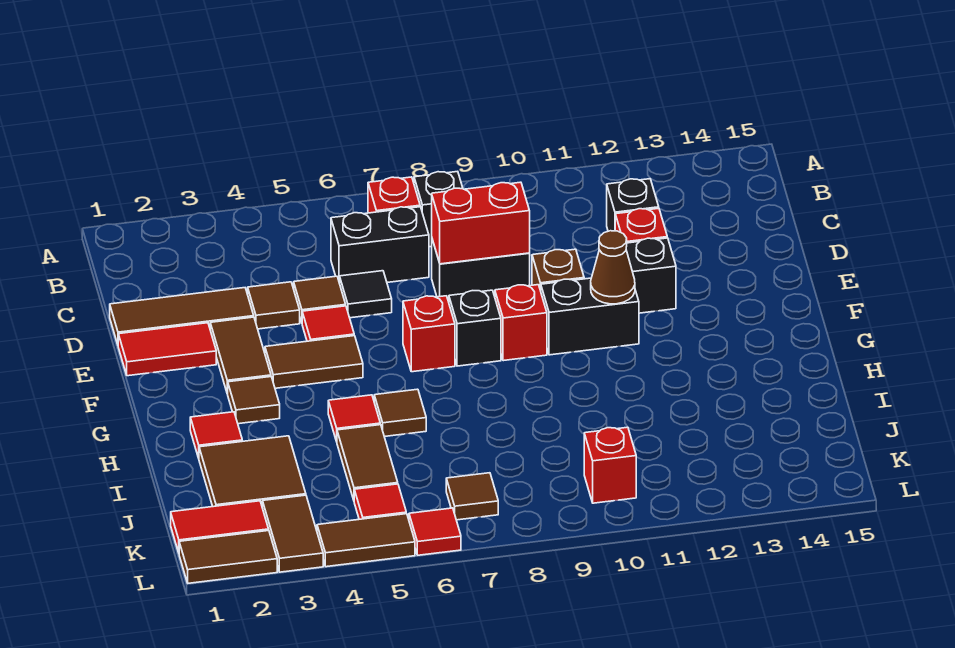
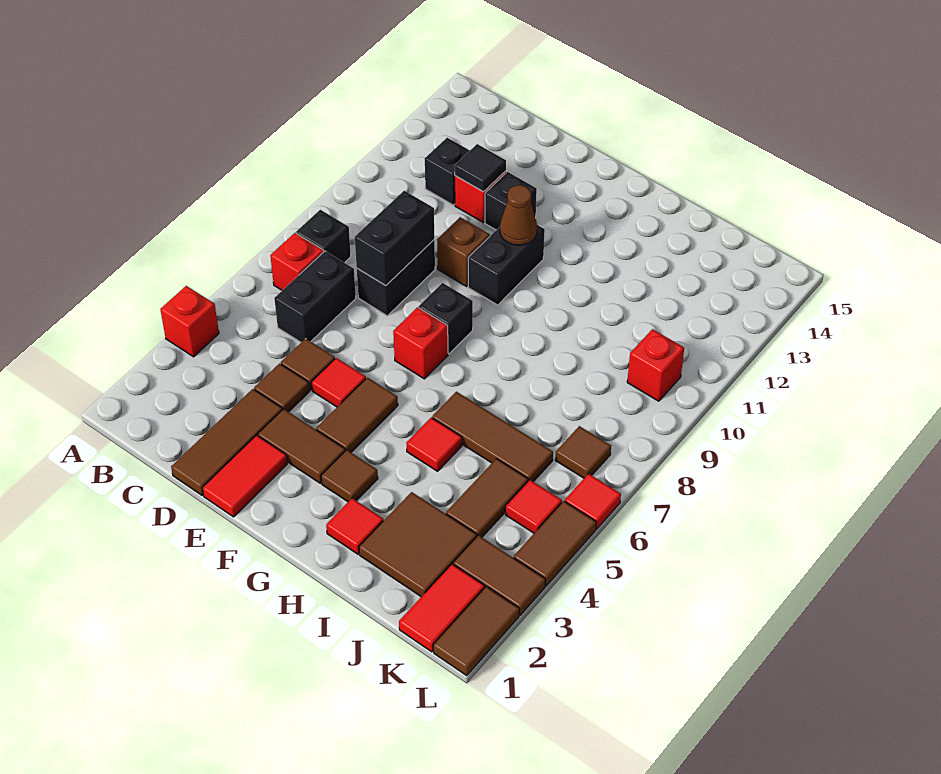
black tile D6 level 1 -> black tile D12 level 2
red brick D8:D9 level 2 -> black brick D8:D9 level 2
red brick F9 level 1 -> red brick A4 level 1
brown tile H6 level 1 -> brown tile H6:J6 level 1
brown tile I5:J5 level 1 -> brown tile J4:J5 level 1

